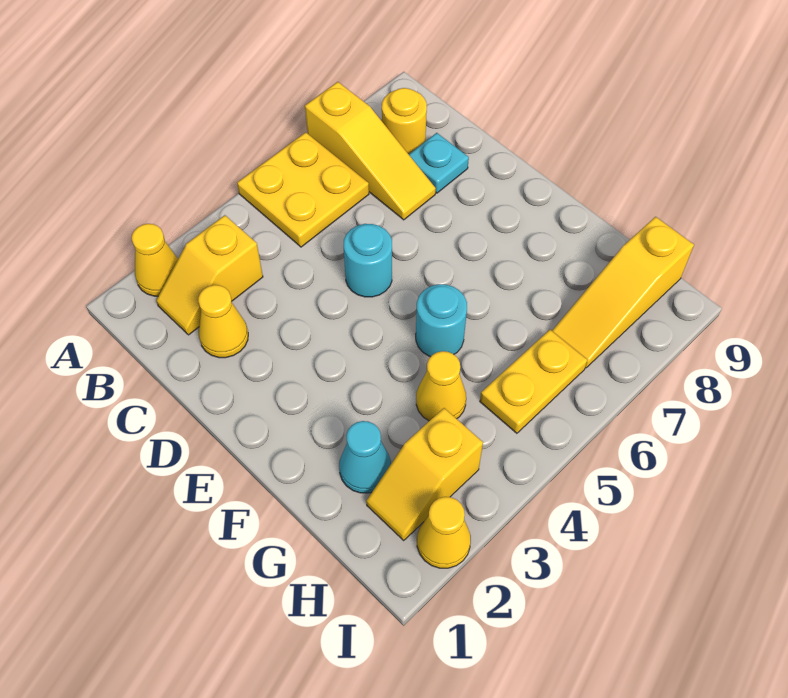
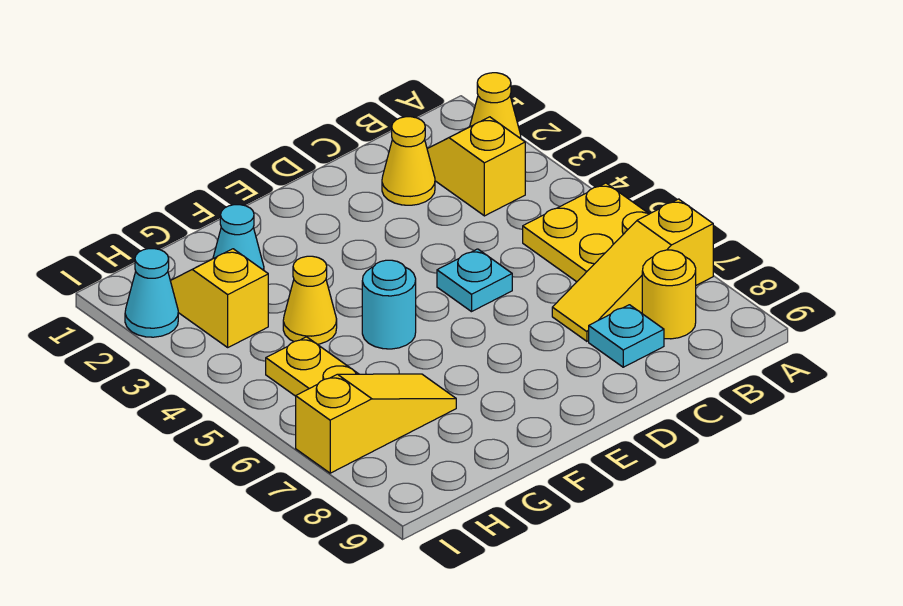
cyan round brick D5 level 1 -> cyan plate D5 level 1
yellow slope H7:H9 level 1 top 9 -> yellow slope G7:I7 level 1 top I
yellow cone I2 level 1 -> cyan cone I2 level 1

